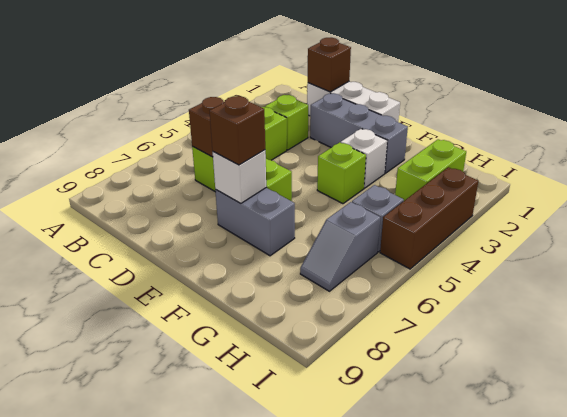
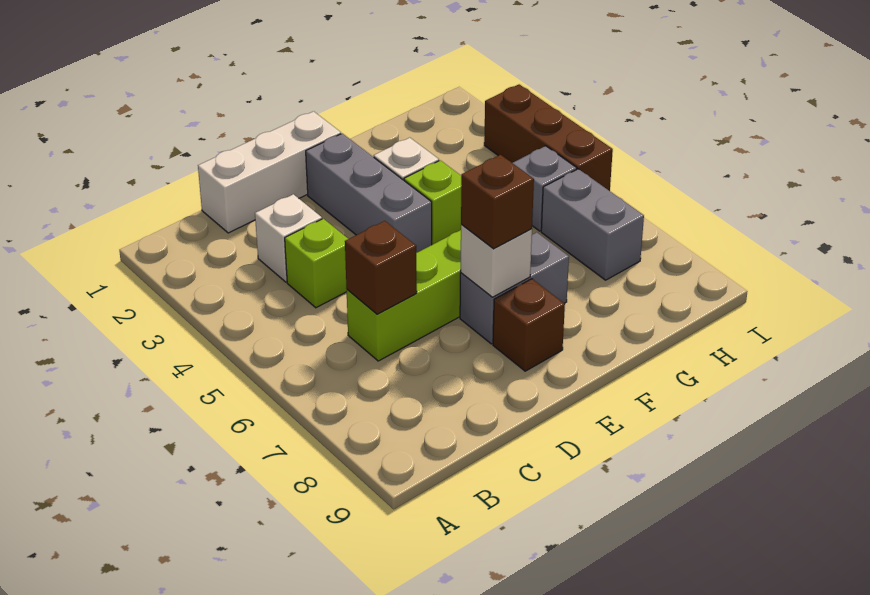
brown brick C1 level 2 -> brown brick E8 level 1
lime brick C3 level 1 -> white brick C3 level 1
grey brick D2:F2 level 1 -> grey brick E2:E4 level 1
lime brick H2:H3 level 1 -> none
grey slope H6:H7 level 1 top 6 -> grey brick H6:H7 level 1

